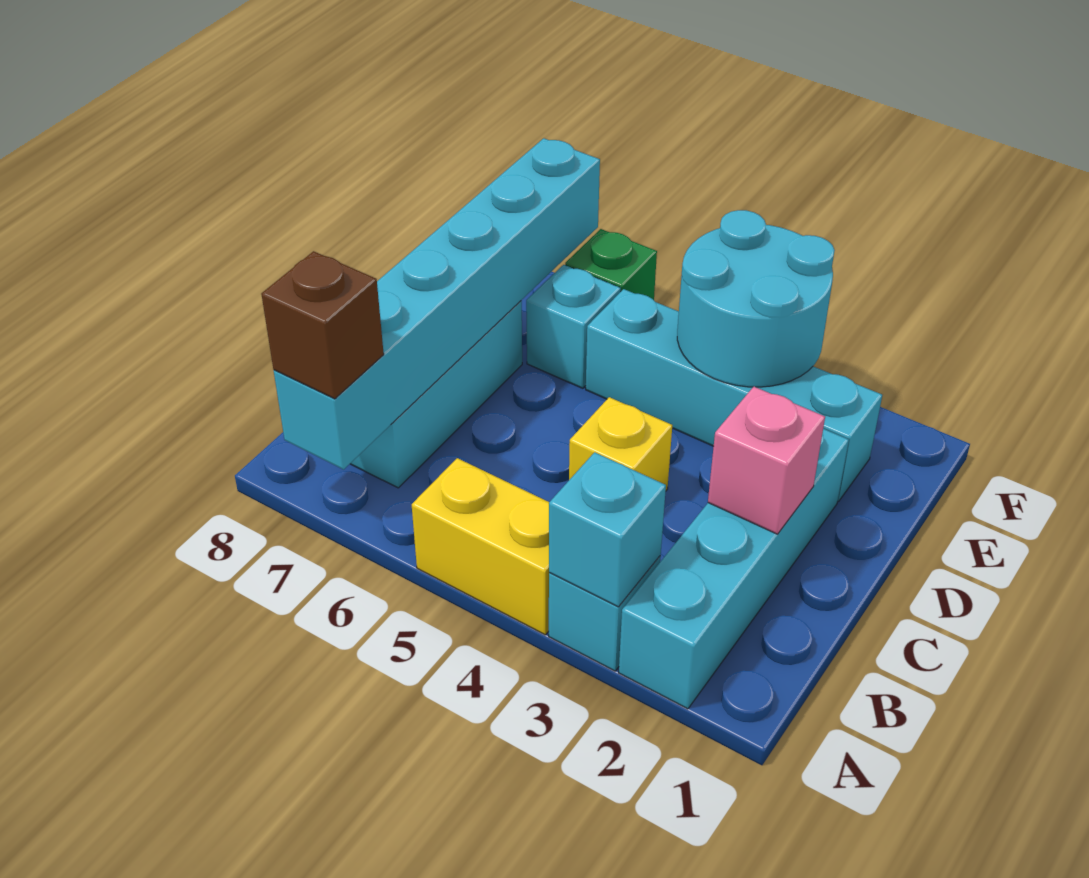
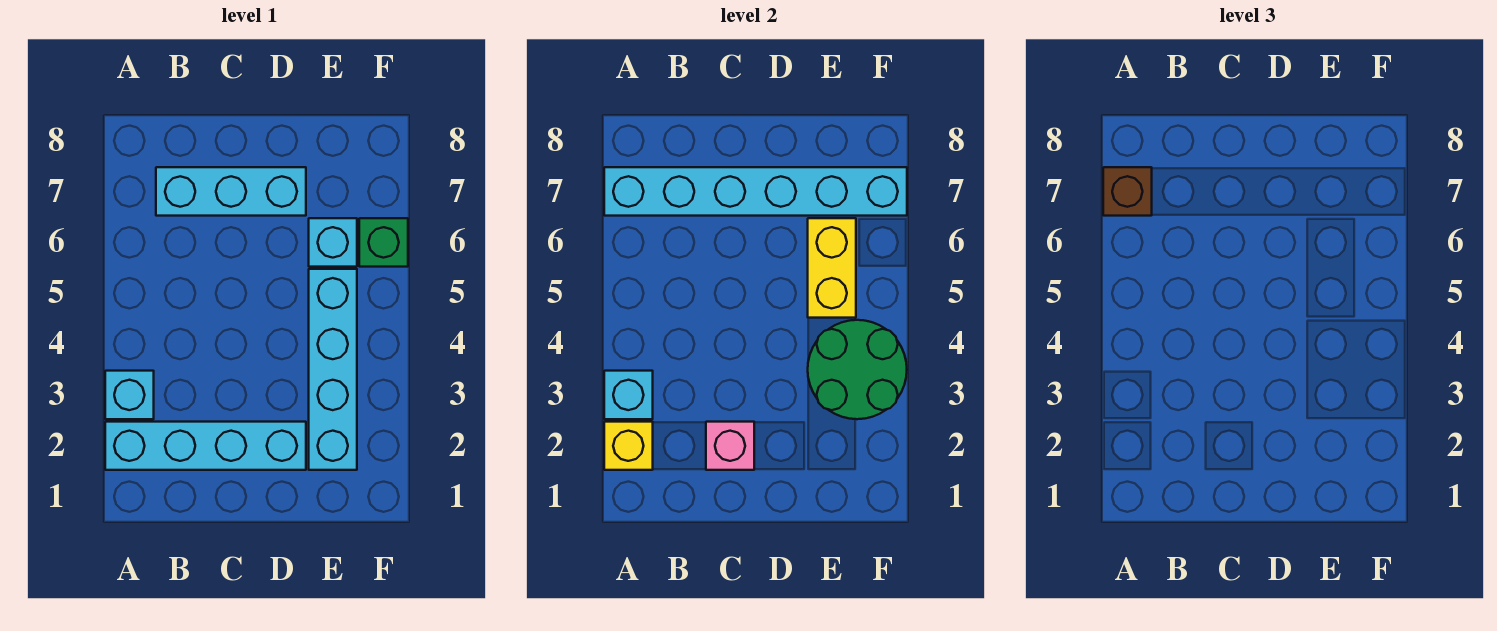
yellow brick A4:A5 level 1 -> yellow brick E5:E6 level 2
yellow brick C4 level 1 -> yellow brick A2 level 2
cyan round brick E3:F4 level 2 -> green round brick E3:F4 level 2

